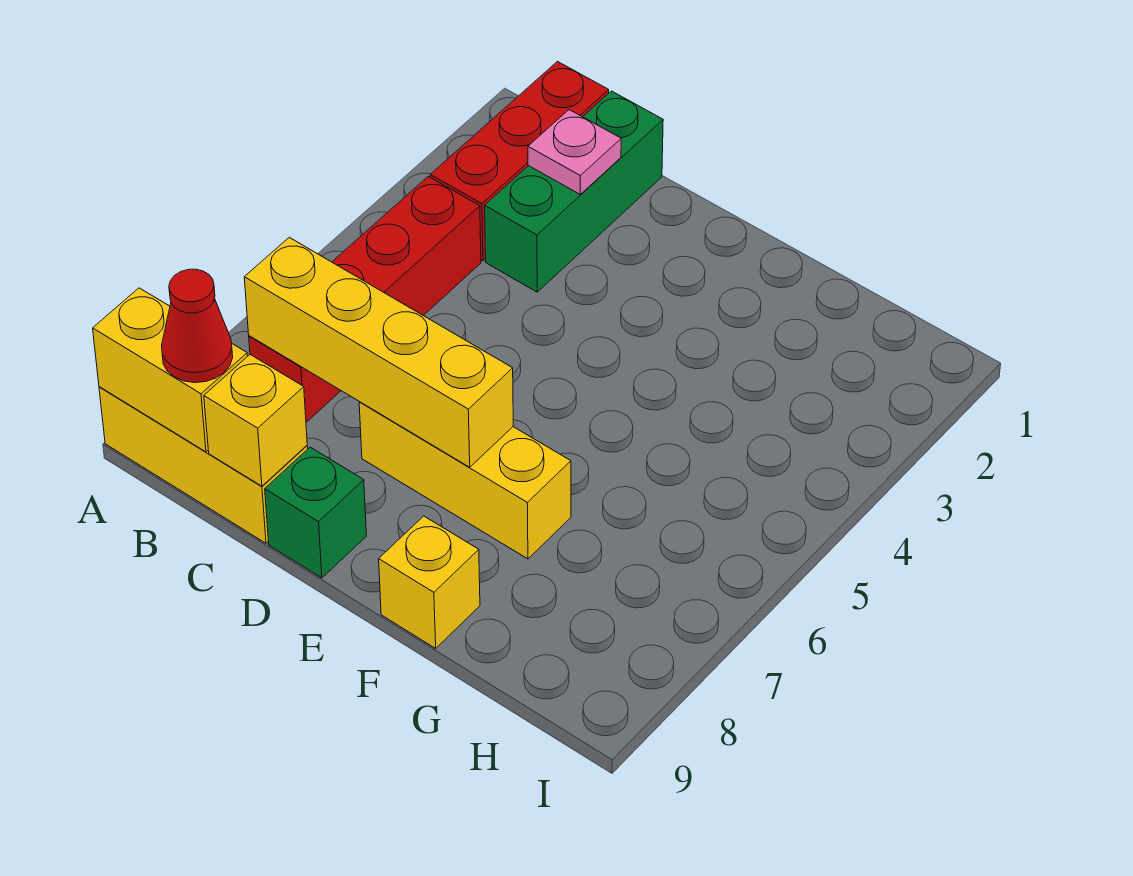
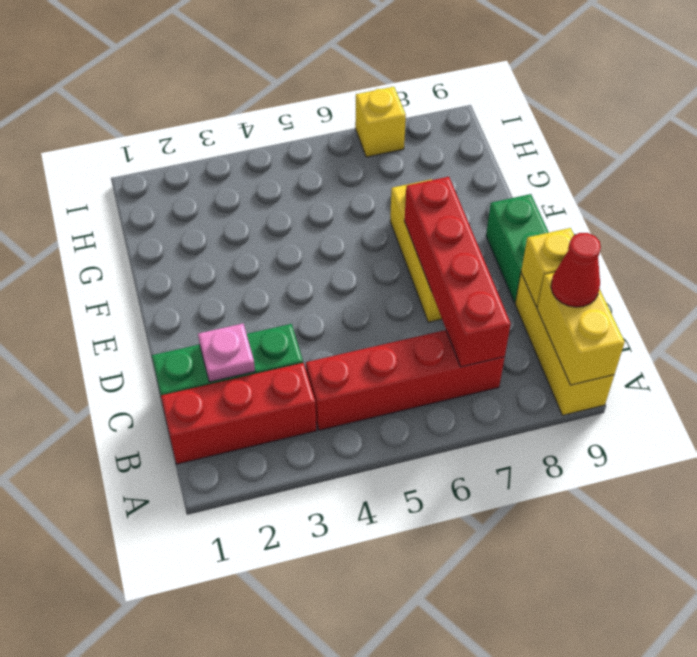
yellow brick B7:E7 level 2 -> red brick B7:E7 level 2
green brick D9 level 1 -> green brick D9:E9 level 1
yellow brick F9 level 1 -> yellow brick I7 level 1

